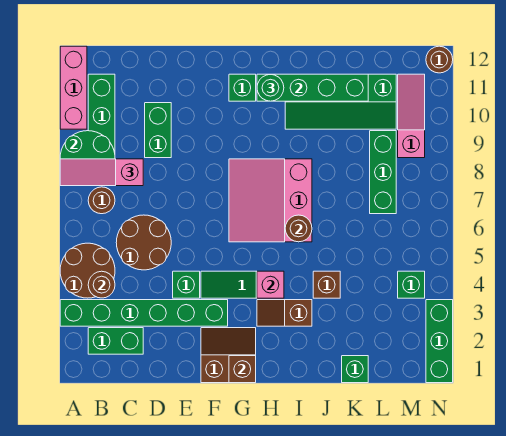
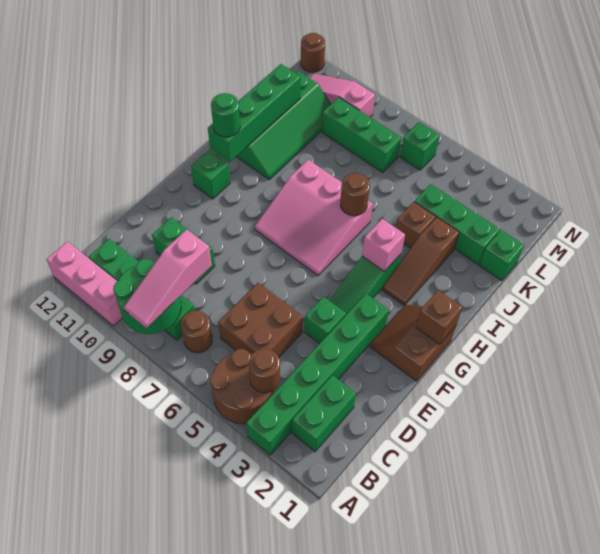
brown round brick C5:D6 level 1 -> brown brick C5:D6 level 1
brown slope H3:I3 level 1 top I -> brown slope H3:J3 level 1 top J
green brick M4 level 1 -> green brick M6 level 1
green brick N1:N3 level 1 -> green brick K2:K4 level 1

